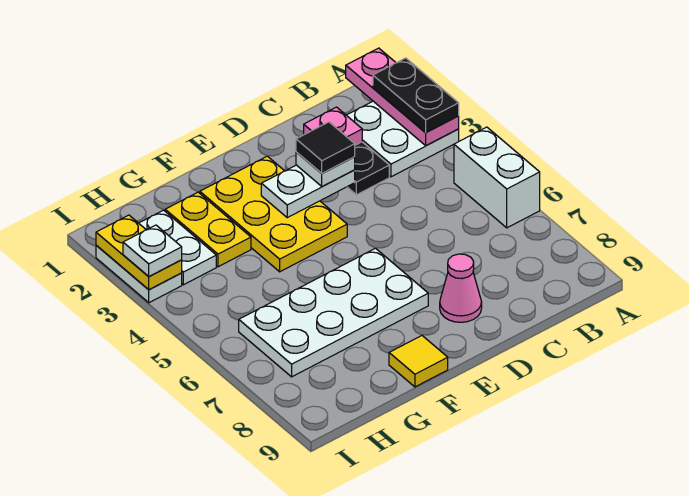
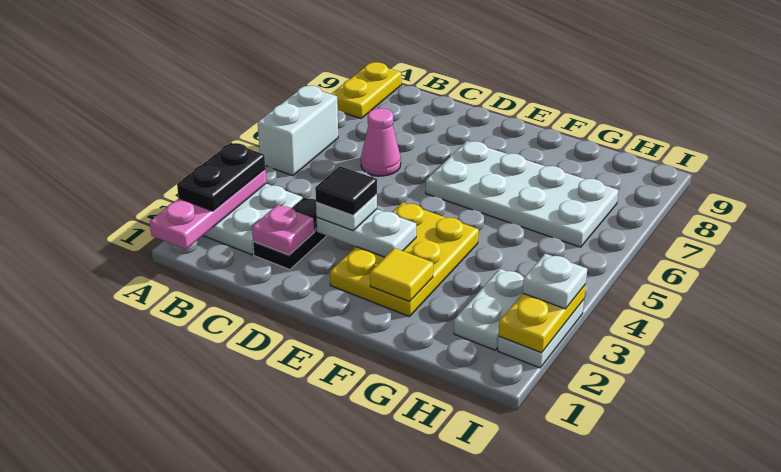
pink cone D8 level 1 -> pink cone C6 level 1
yellow tile F9 level 1 -> yellow tile F2 level 2
yellow plate G2:G3 level 1 -> yellow plate A8:A9 level 1

